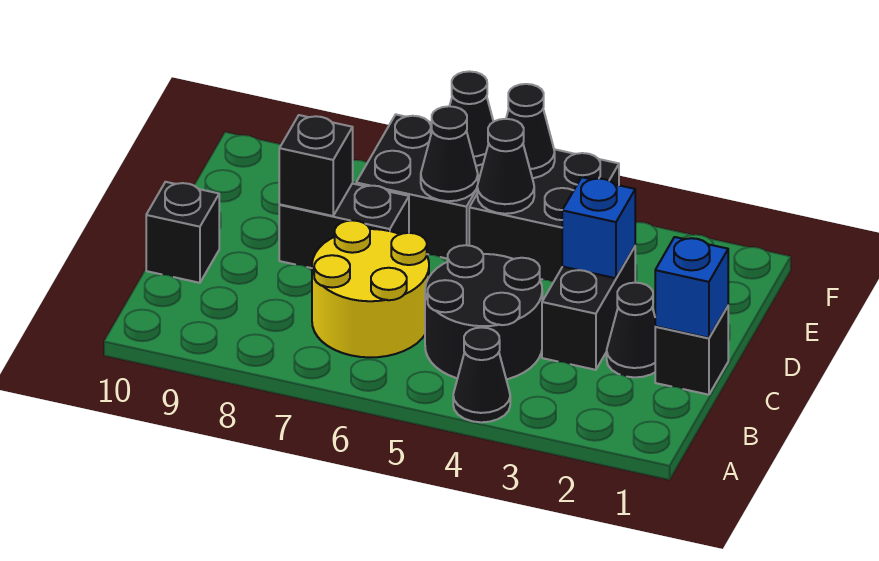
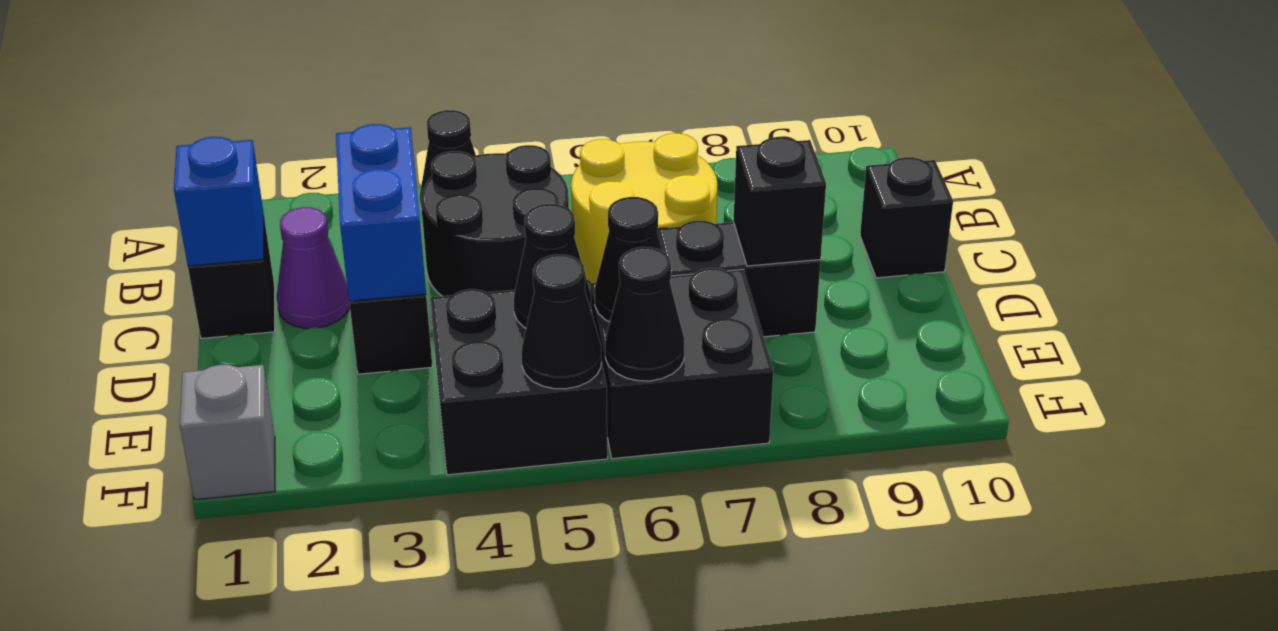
black cone C2 level 1 -> purple cone C2 level 1
blue brick D3 level 2 -> blue brick C3:D3 level 2
none -> grey brick F1 level 1

